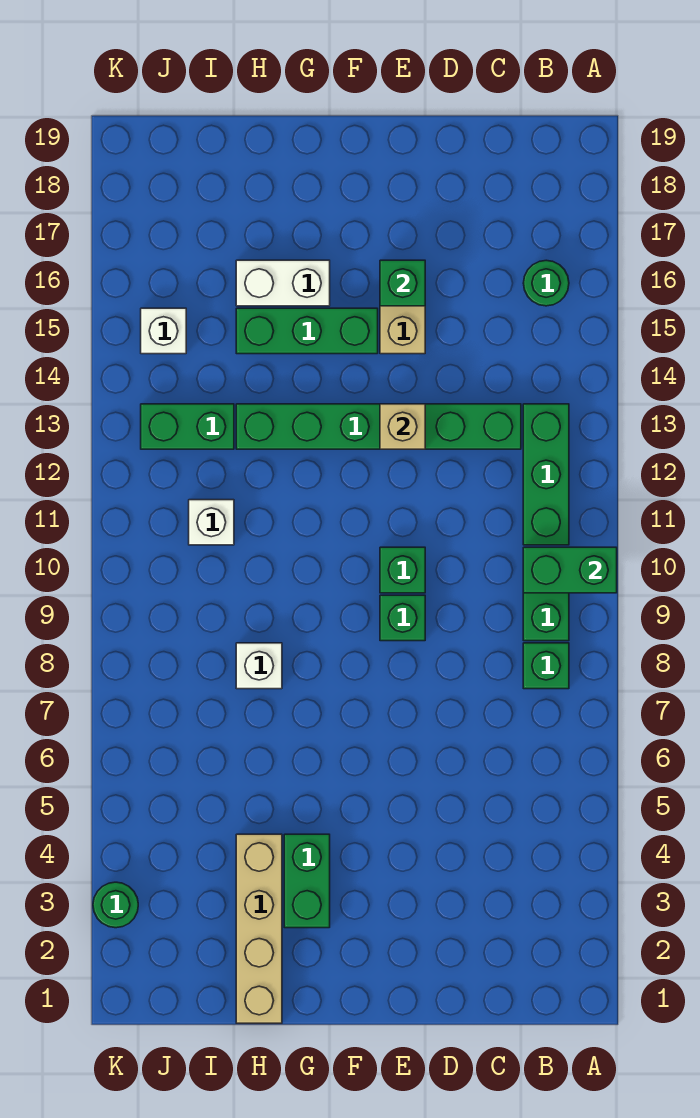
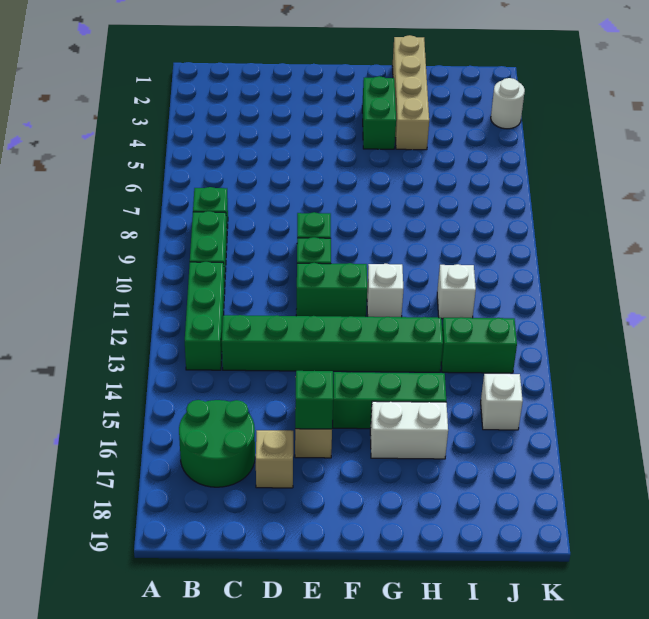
green brick A10:B10 level 2 -> green brick E11:F11 level 1
green round brick B16 level 1 -> green round brick B16:C17 level 1
tan brick E13 level 2 -> tan brick D17 level 1
white brick H8 level 1 -> white brick G11 level 1
green round brick K3 level 1 -> white round brick K3 level 1

